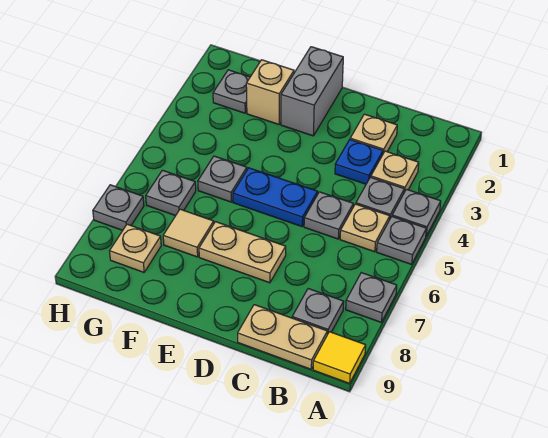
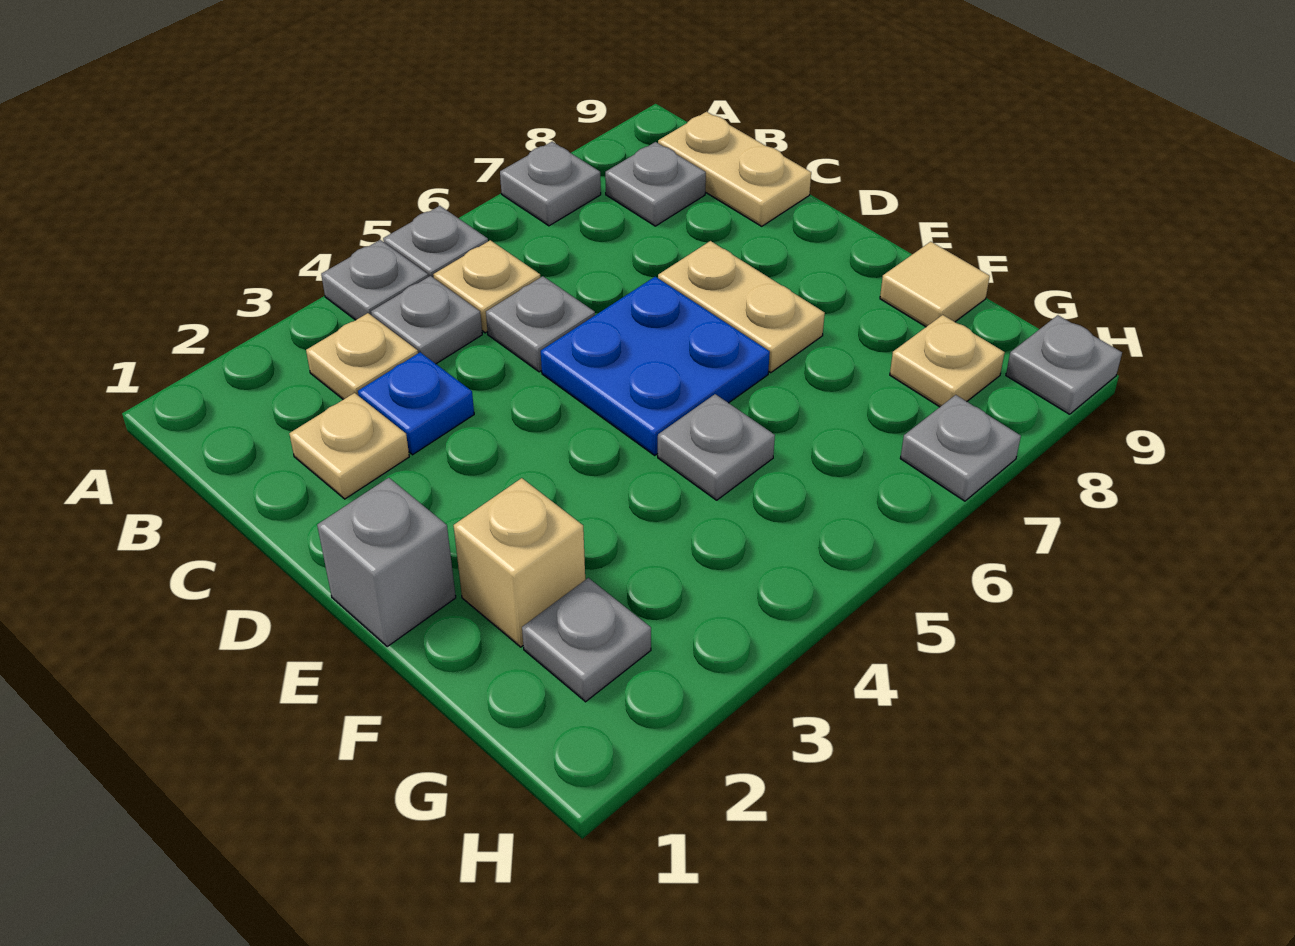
yellow tile A9 level 1 -> none
blue plate D5:E5 level 1 -> blue plate D5:E6 level 1
grey brick E1:E2 level 1 -> grey brick E1 level 1
tan tile F7 level 1 -> tan tile F9 level 1
grey plate G6 level 1 -> grey plate H9 level 1

